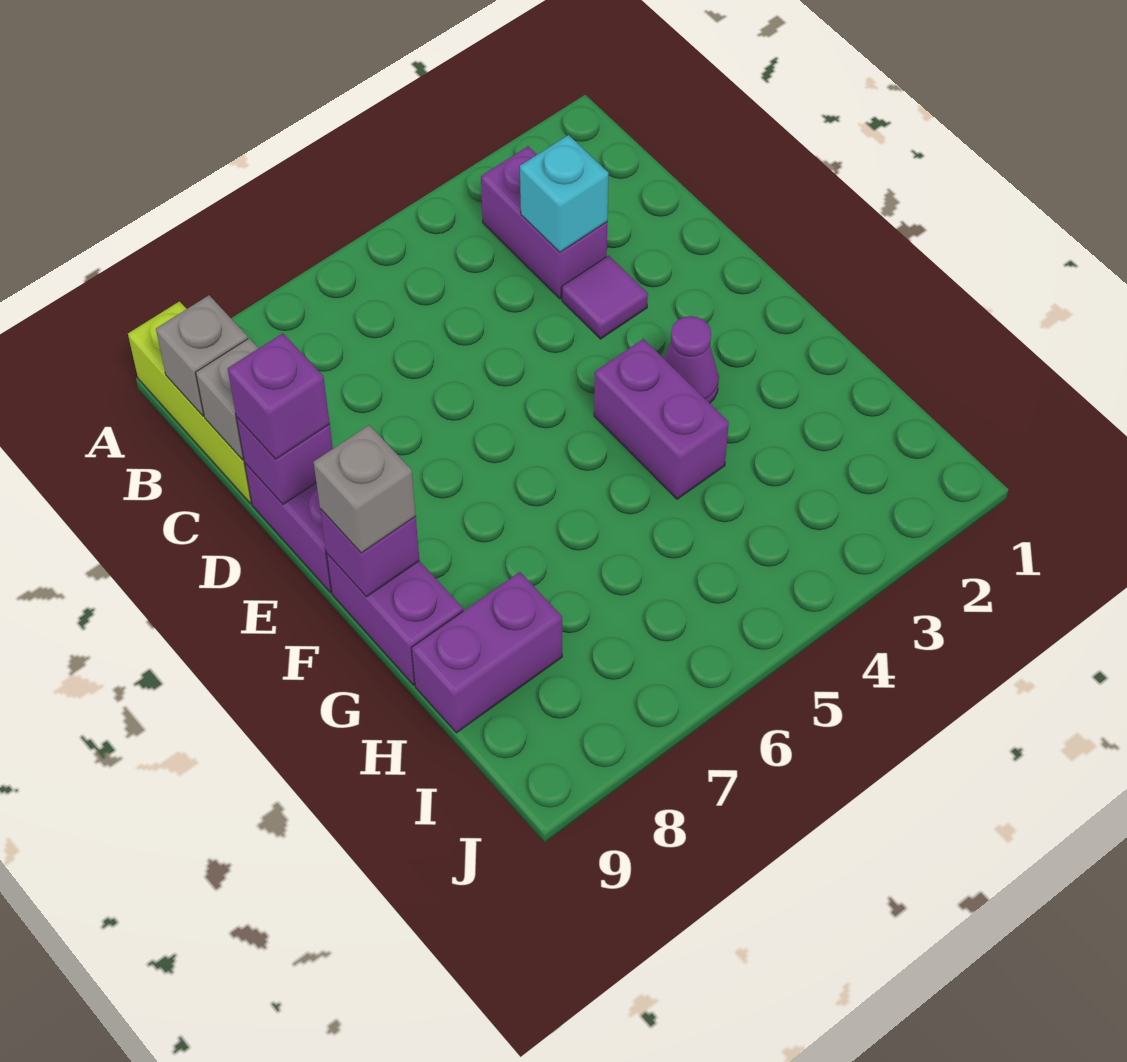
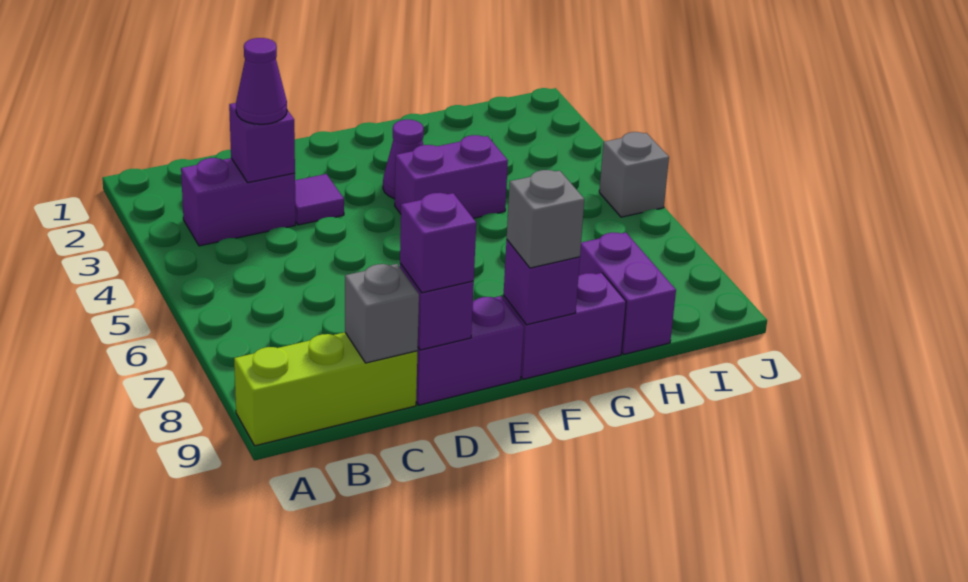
grey brick B9 level 2 -> grey brick J5 level 1
cyan brick C3 level 2 -> purple brick C3 level 2
none -> purple cone C3 level 3

